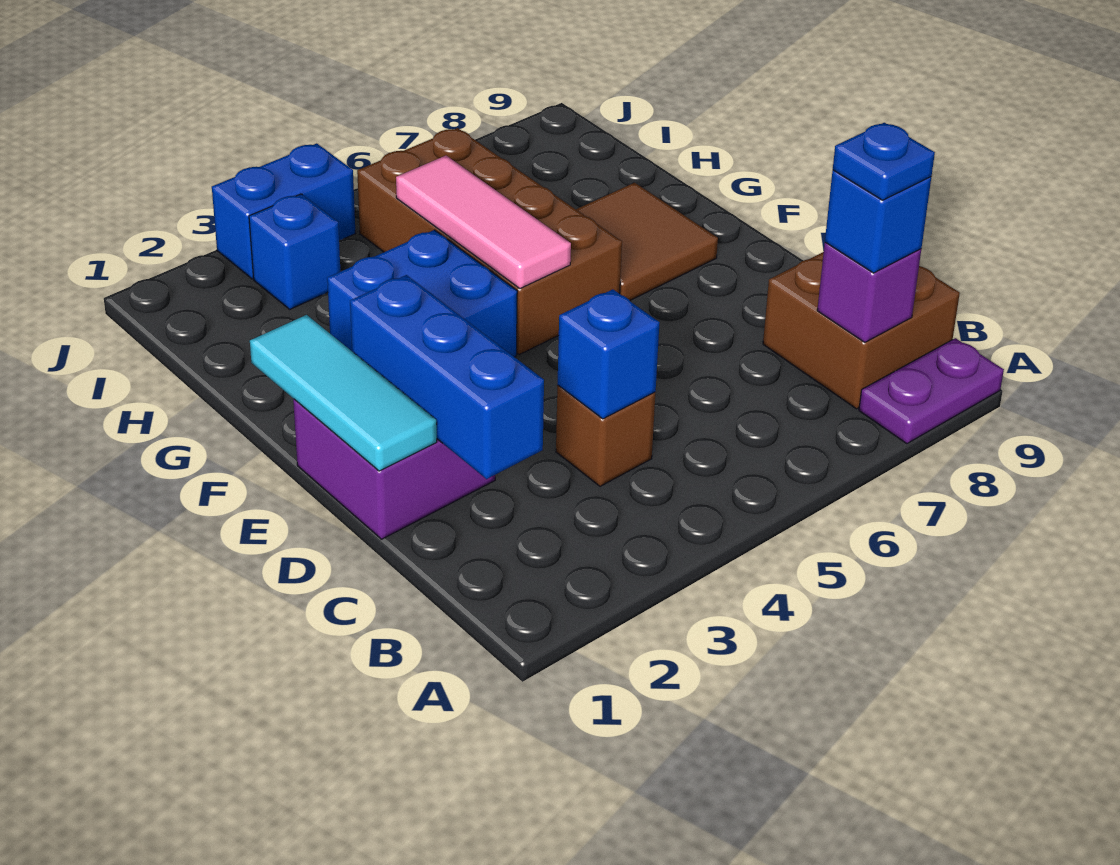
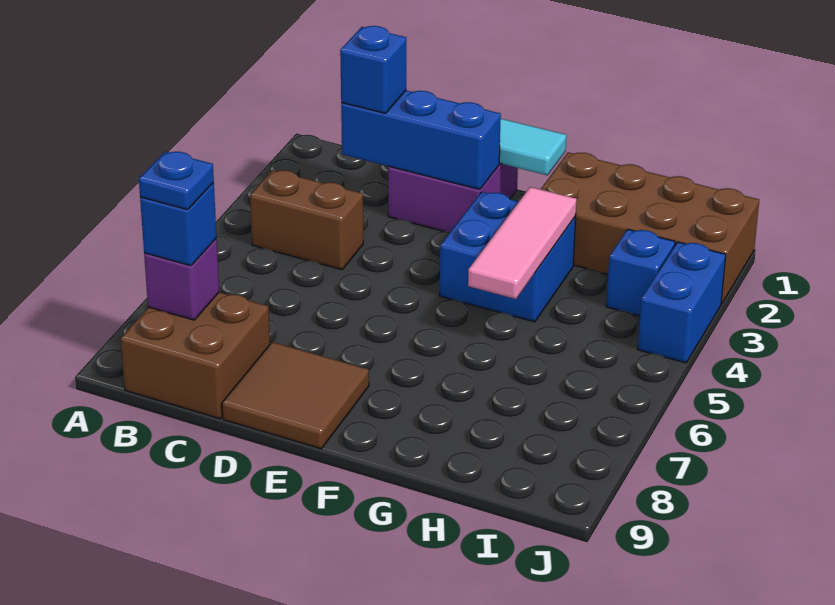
purple plate A8:A9 level 1 -> none
brown brick C4 level 1 -> brown brick B4:C4 level 1
blue brick C4 level 2 -> blue brick C2 level 3
brown brick F5:I6 level 1 -> brown brick G1:J2 level 1
pink tile F5:H5 level 2 -> pink tile G3:G5 level 2
brown tile F7:G8 level 1 -> brown tile D8:E9 level 1

